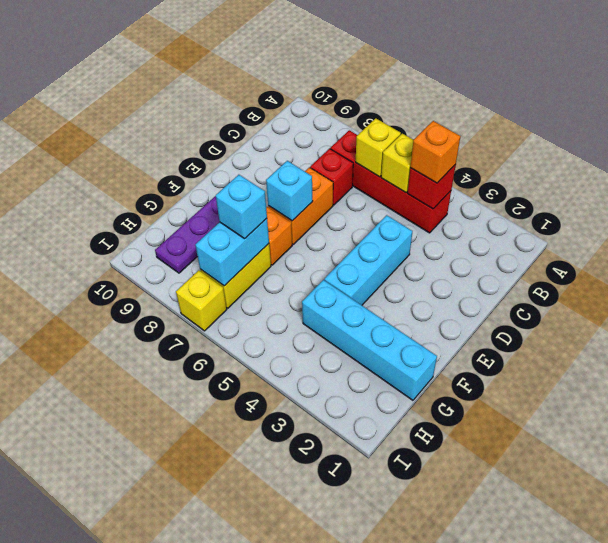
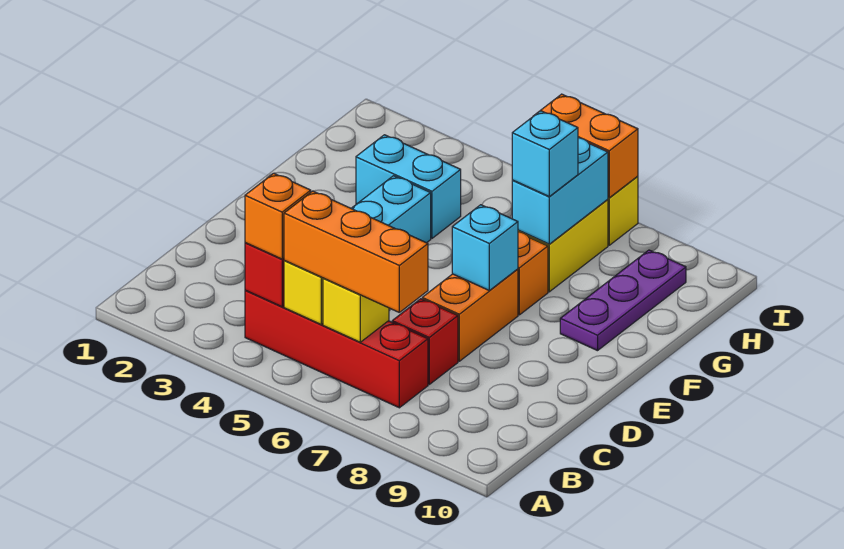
none -> orange brick B5:B7 level 3
cyan brick G1:G4 level 1 -> cyan brick G3:G4 level 1
none -> orange brick I6:I7 level 2

